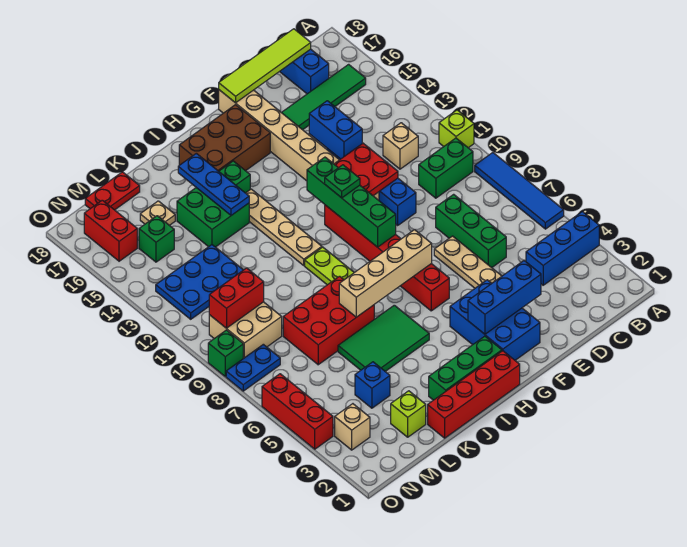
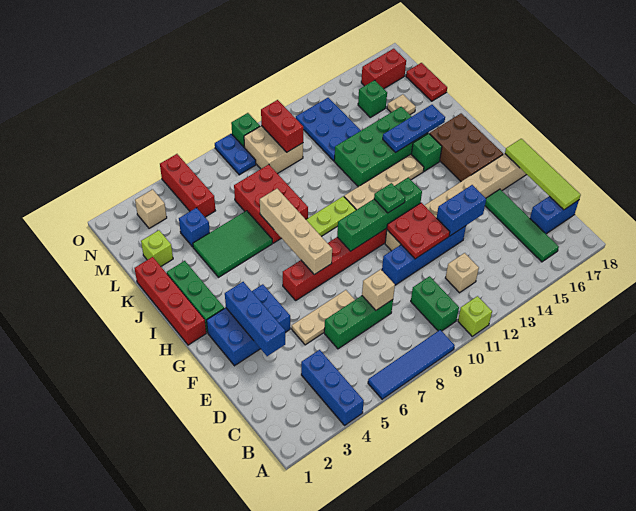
none -> tan brick D8 level 2
green tile I5:K6 level 1 -> green tile J4:K6 level 1
green brick J14:K15 level 1 -> green brick J12:K15 level 1
red brick O4:O6 level 1 -> red brick M5:O5 level 1

